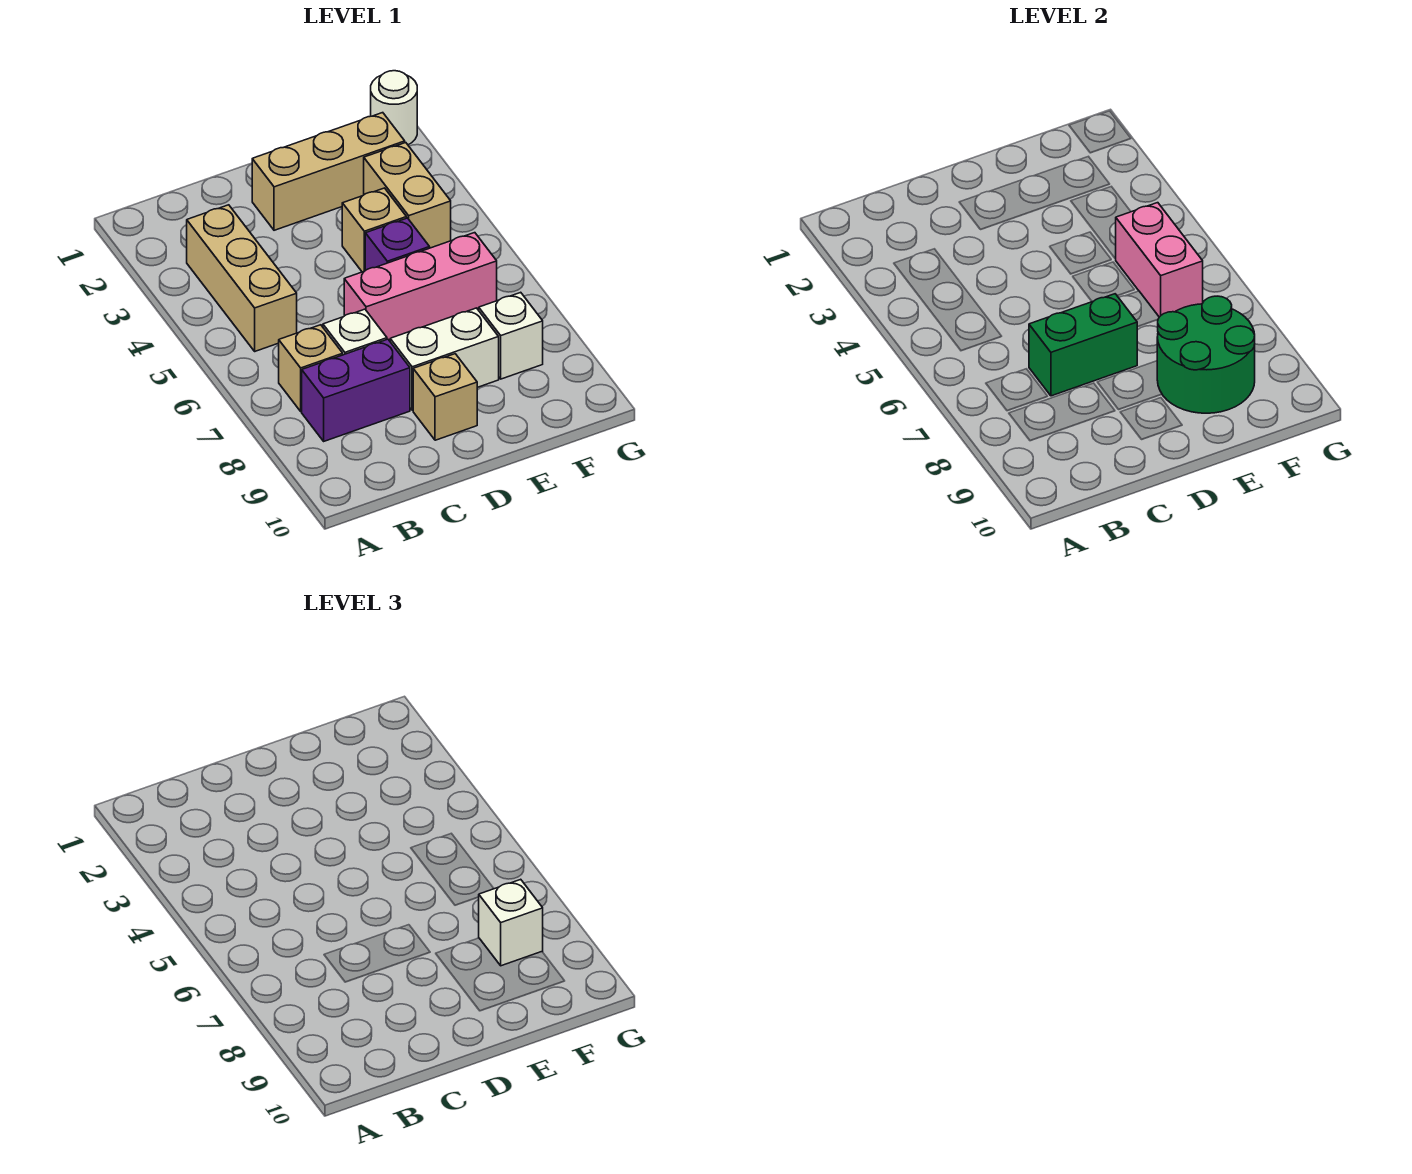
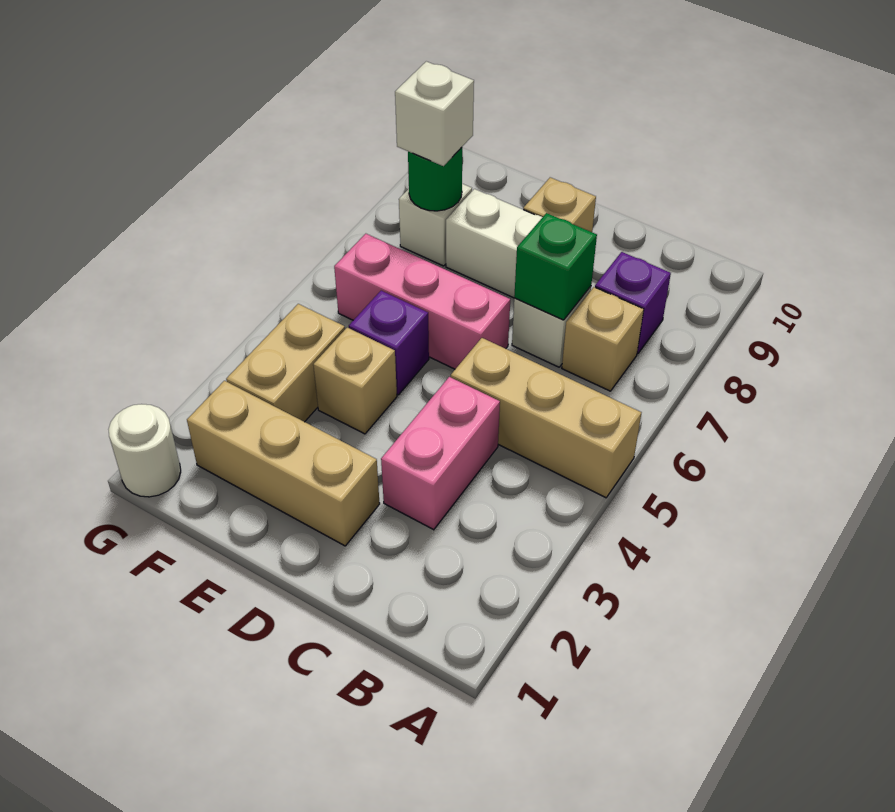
tan brick B3:B5 level 1 -> tan brick A5:C5 level 1
purple brick B8:C8 level 1 -> purple brick B8 level 1
green brick C7:D7 level 2 -> green brick C7 level 2
green round brick E8:F9 level 2 -> green round brick F8 level 2
pink brick F5:F6 level 2 -> pink brick C3:C4 level 1

